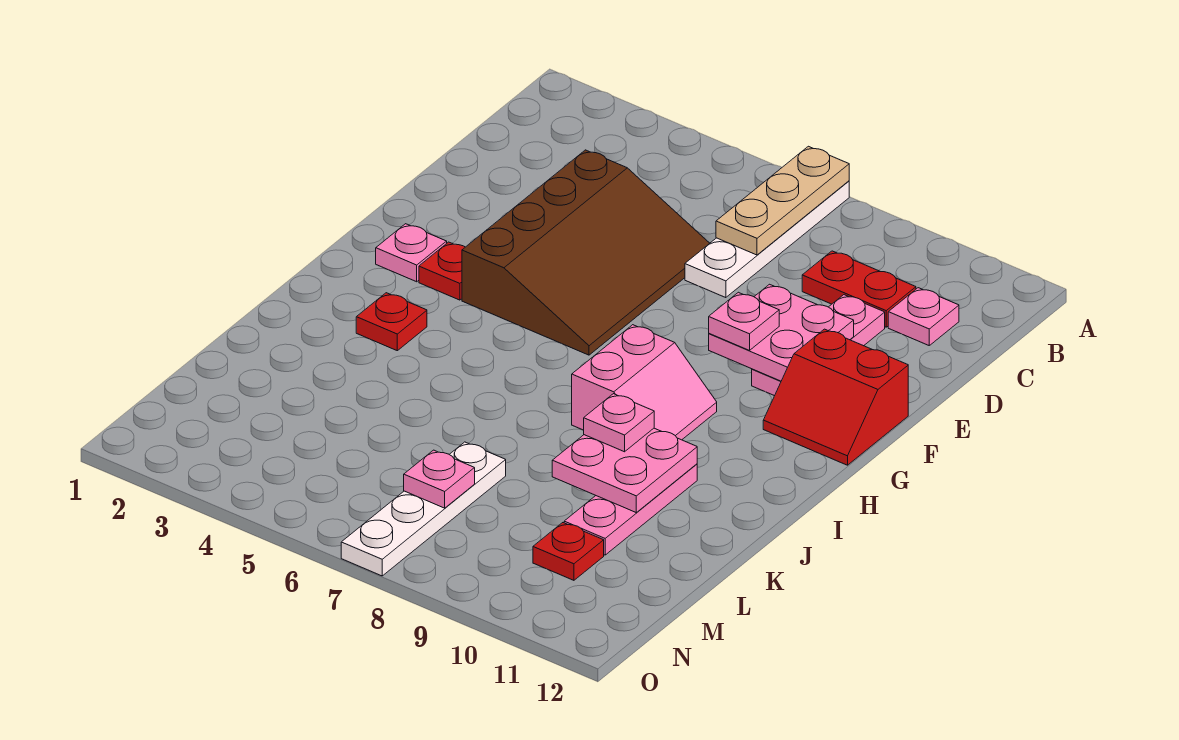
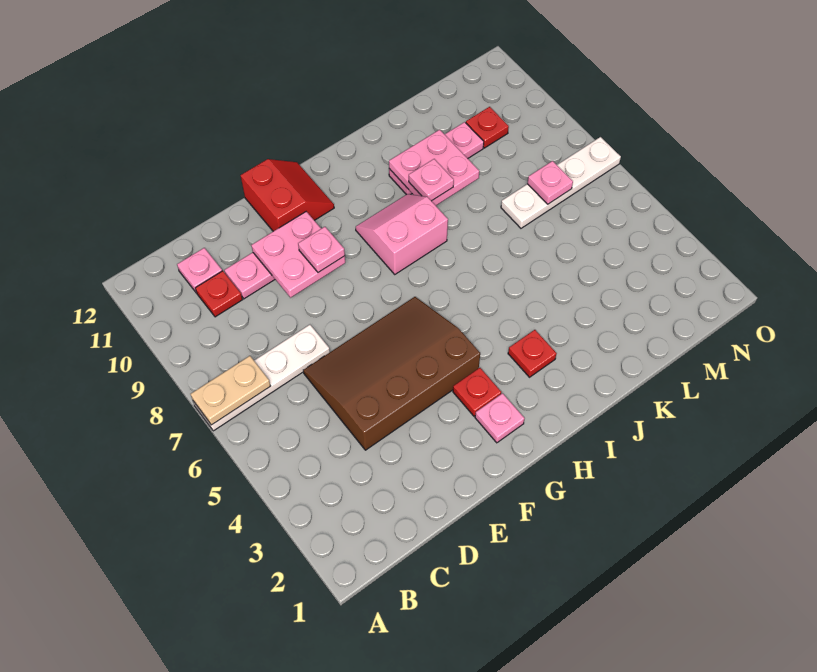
tan plate A7:C7 level 2 -> tan plate A7:B7 level 2
red plate C9:C10 level 1 -> red plate C10 level 1

